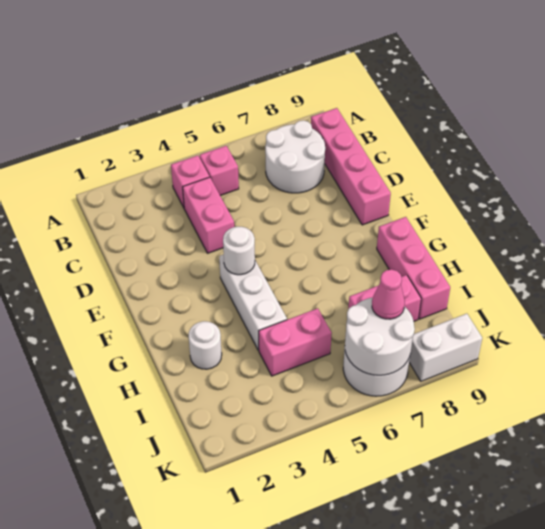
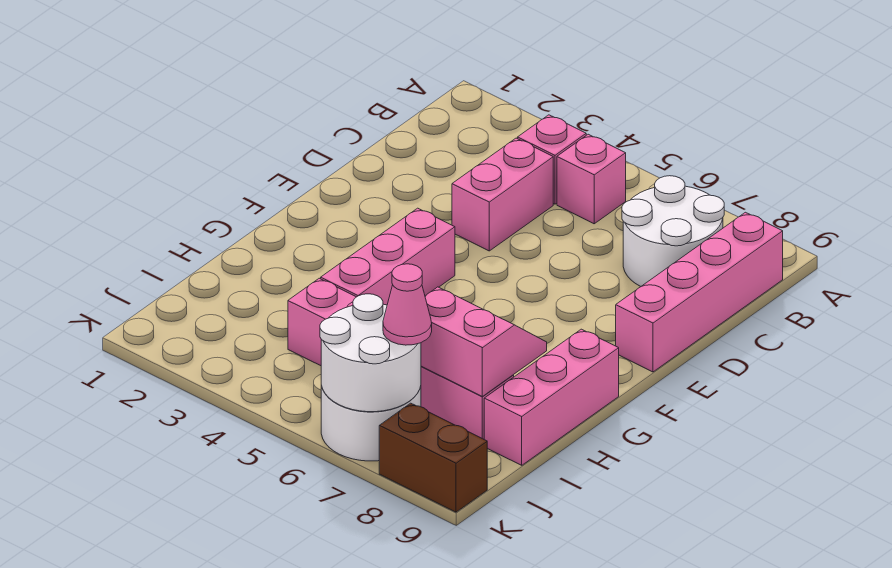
white brick F4:H4 level 1 -> pink brick F4:H4 level 1
white round brick F4 level 2 -> none
white round brick H2 level 1 -> none
none -> pink slope H7:I8 level 2 top I
white brick K8:K9 level 1 -> brown brick K8:K9 level 1

